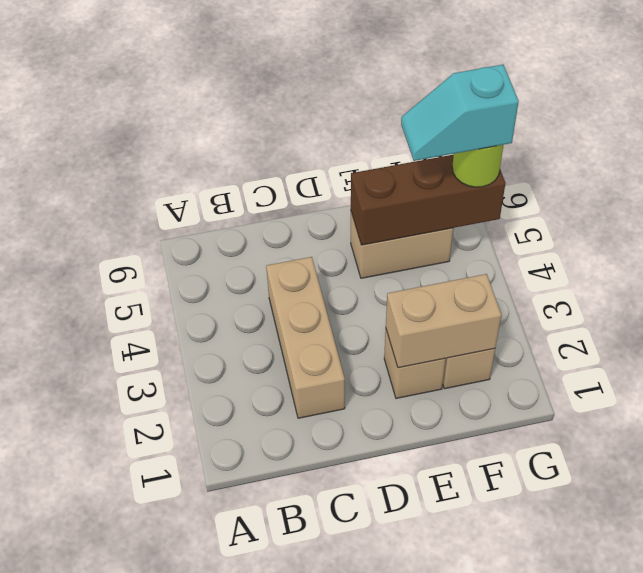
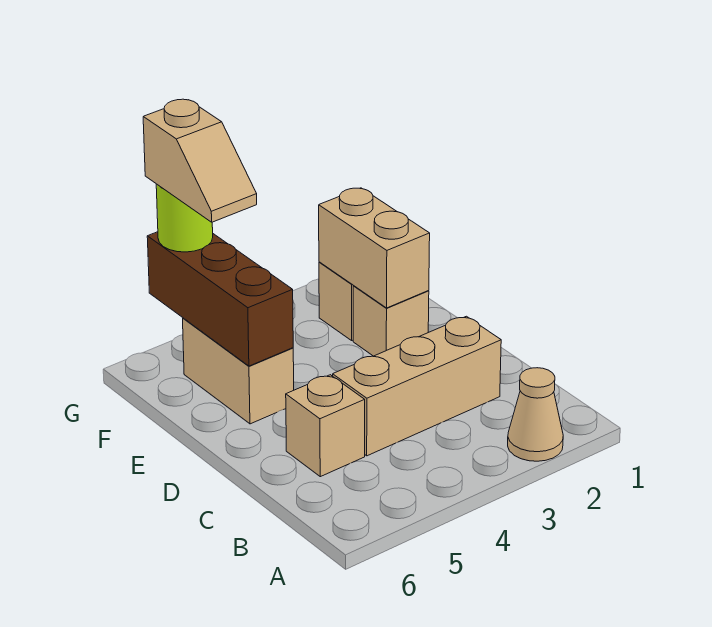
none -> tan cone A2 level 1
none -> tan brick C5 level 1
cyan slope F5:G5 level 4 top G -> tan slope F5:G5 level 4 top G

